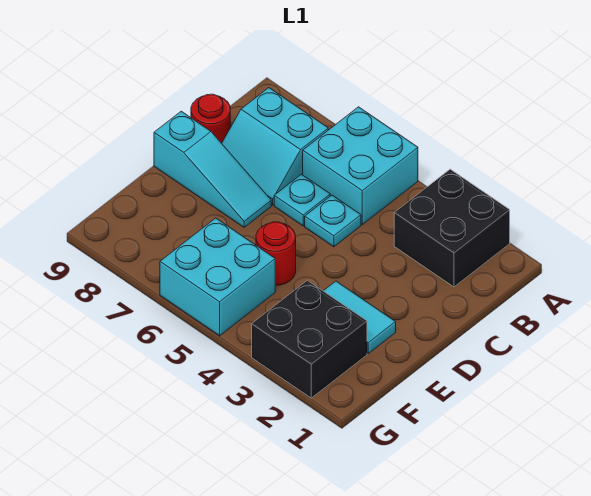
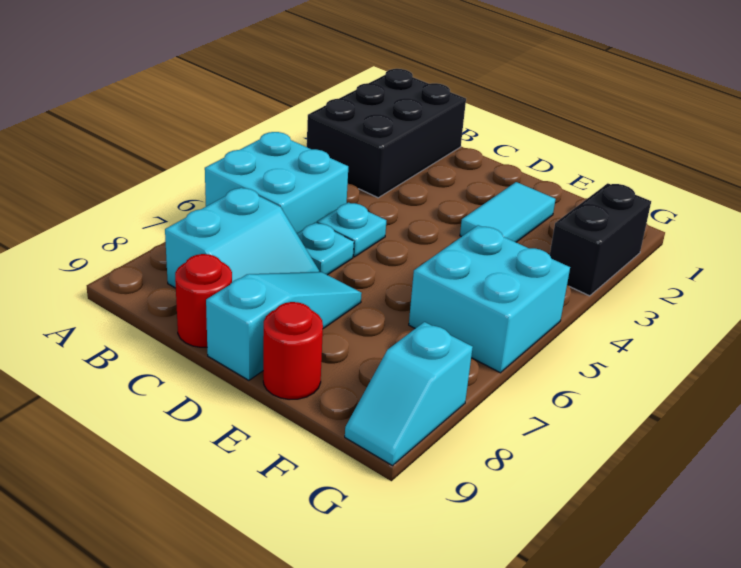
black brick A2:B3 level 1 -> black brick A1:B3 level 1
red round brick E5 level 1 -> red round brick E9 level 1
black brick F2:G3 level 1 -> black brick G2:G3 level 1
none -> cyan slope G8:G9 level 1 top 8

